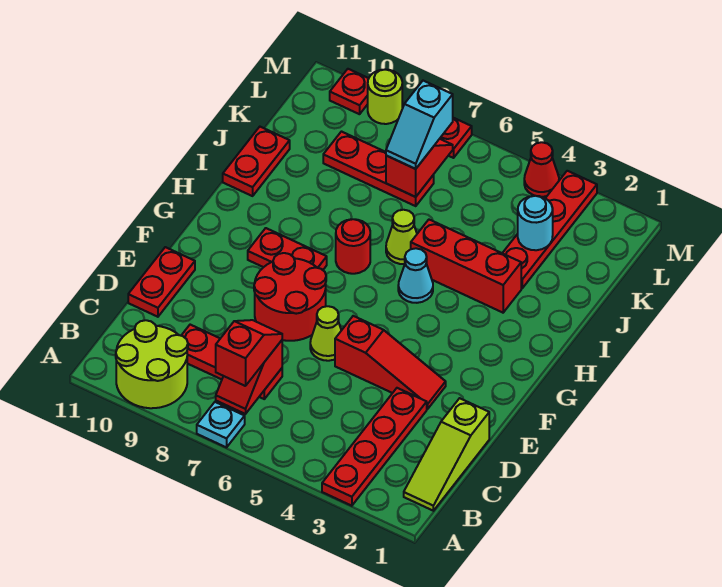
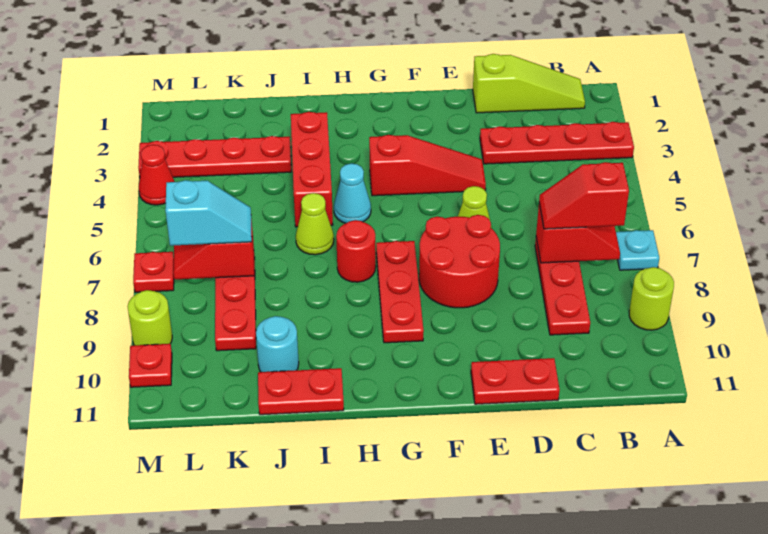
lime round brick A9:B10 level 1 -> lime round brick A9 level 1
red slope E3:E5 level 1 top 5 -> red slope E4:G4 level 1 top G
red plate G8:G9 level 1 -> red plate G7:G9 level 1
cyan round brick K3 level 2 -> cyan round brick J10 level 1

